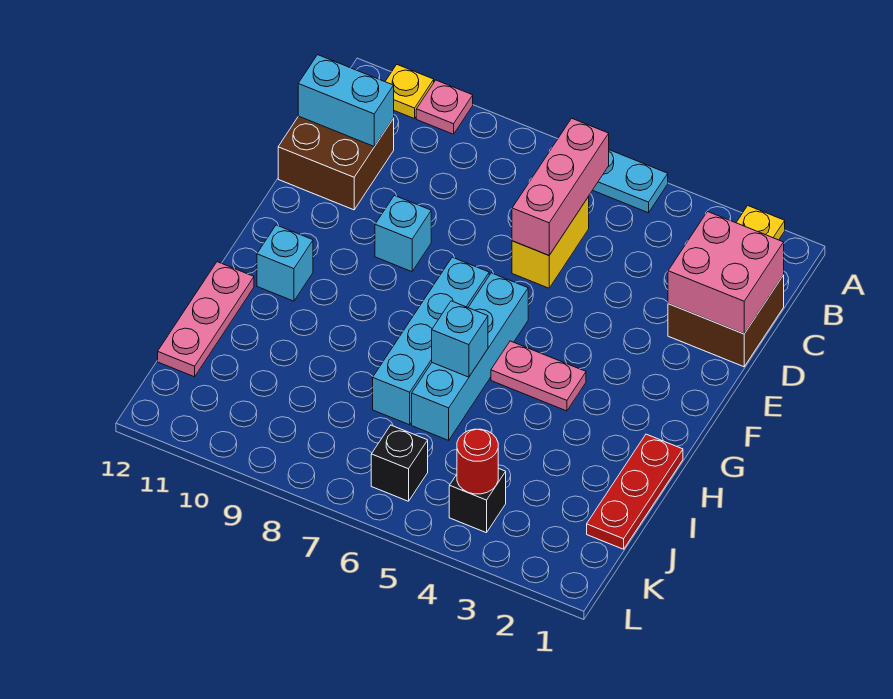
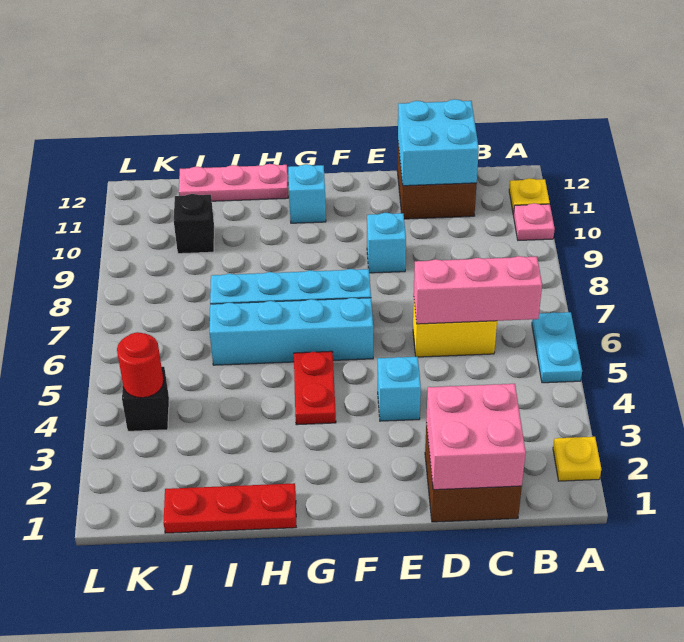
cyan brick C11:C12 level 2 -> cyan brick C11:D12 level 2
pink plate G4:G5 level 1 -> red plate G4:G5 level 1
cyan brick H6 level 2 -> cyan brick E4 level 1
black brick K6 level 1 -> black brick J10 level 1

